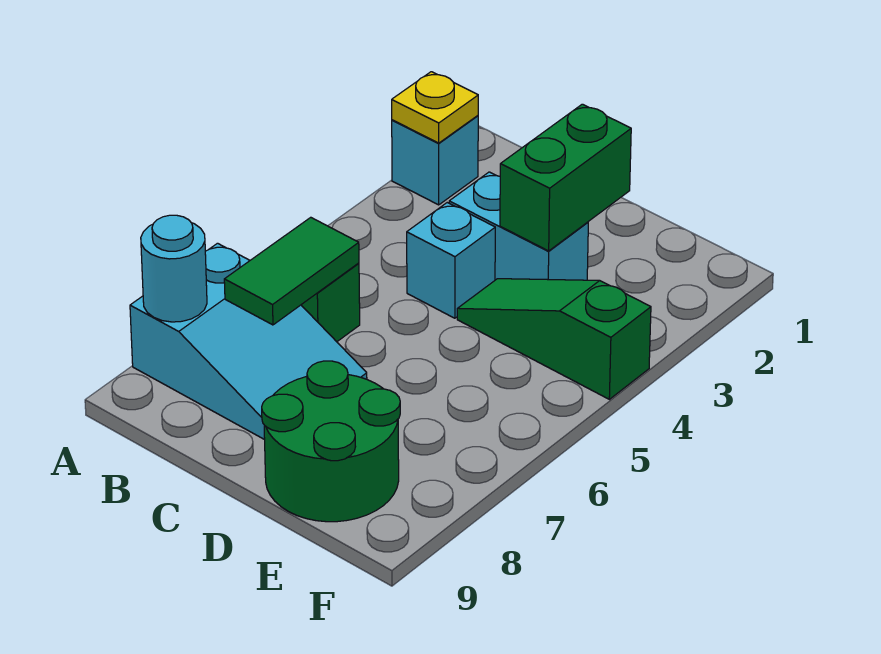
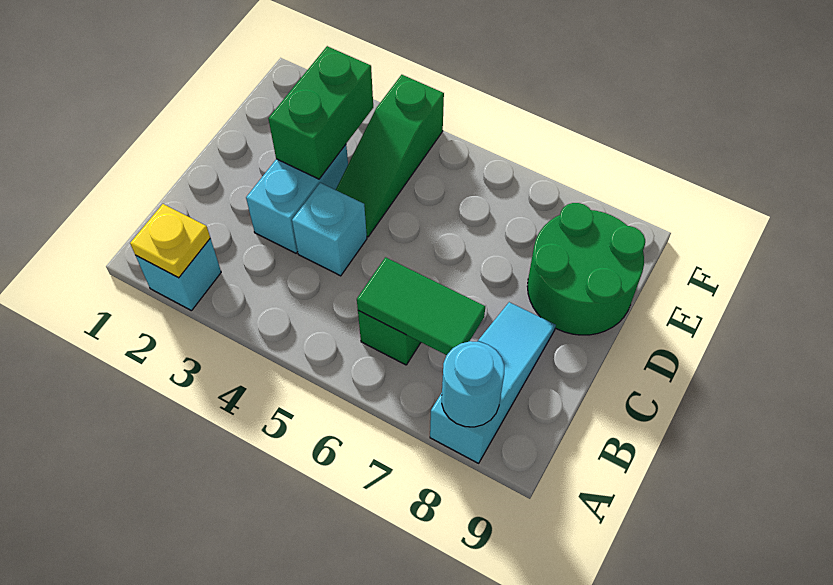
cyan slope A7:C8 level 1 top A -> cyan slope A8:C8 level 1 top A
green brick D2:D3 level 2 -> green brick D3:E3 level 2

